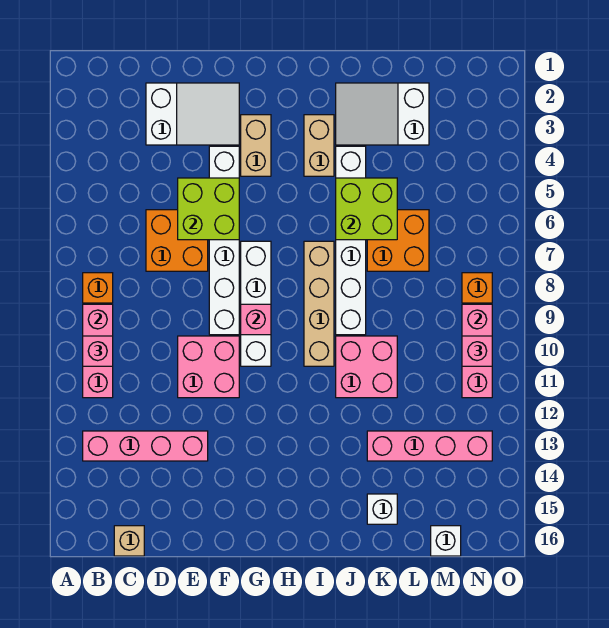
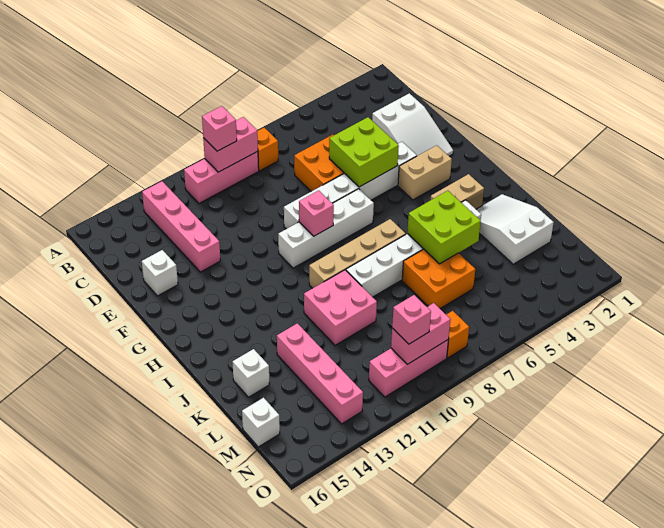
tan brick C16 level 1 -> none
pink brick E10:F11 level 1 -> none
none -> white brick E15 level 1

